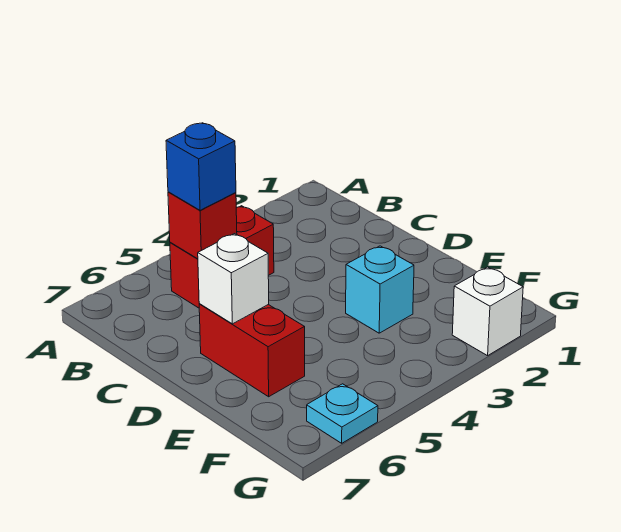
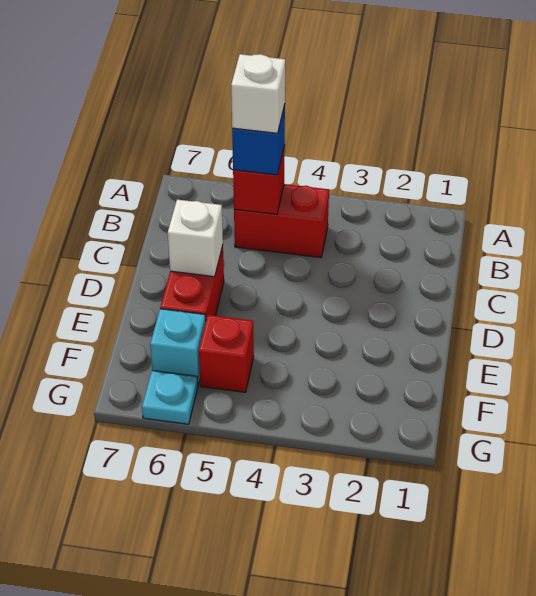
cyan brick E3 level 1 -> cyan brick F6 level 1
none -> red brick F5 level 1
white brick G2 level 1 -> white brick B5 level 4

